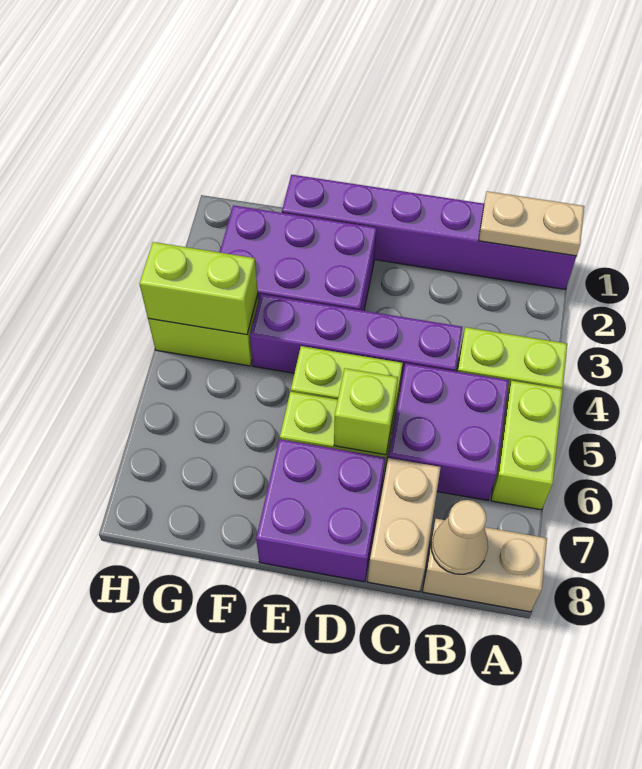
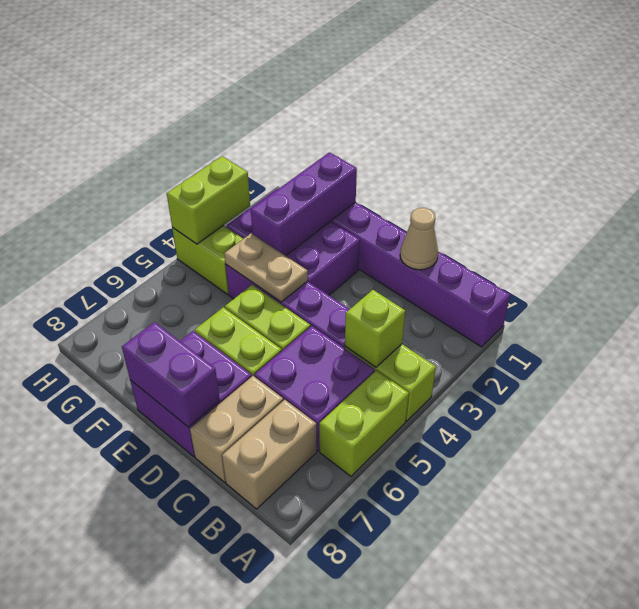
tan plate A1:B1 level 2 -> tan plate E4:F4 level 2
tan brick A8:B8 level 1 -> tan brick B7:B8 level 1
tan cone B8 level 2 -> tan cone C1 level 2
lime brick D6 level 2 -> lime brick B4 level 2
none -> purple brick D8:E8 level 2
none -> purple brick F1:F3 level 2
lime brick G4:H4 level 2 -> lime brick H3:H4 level 2

